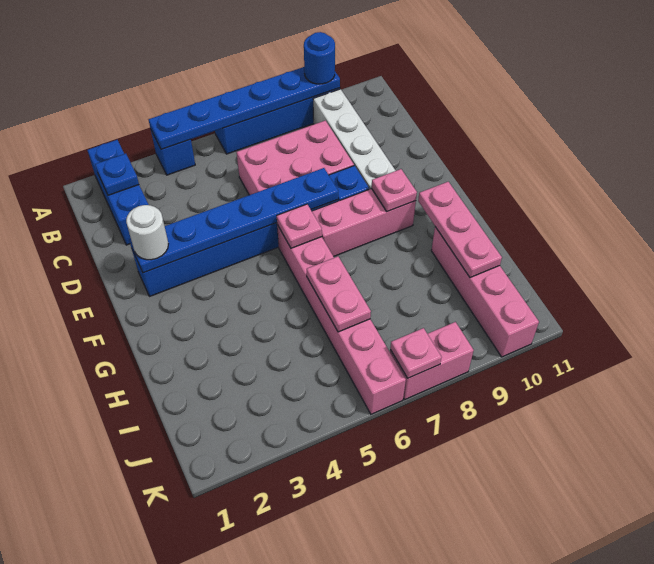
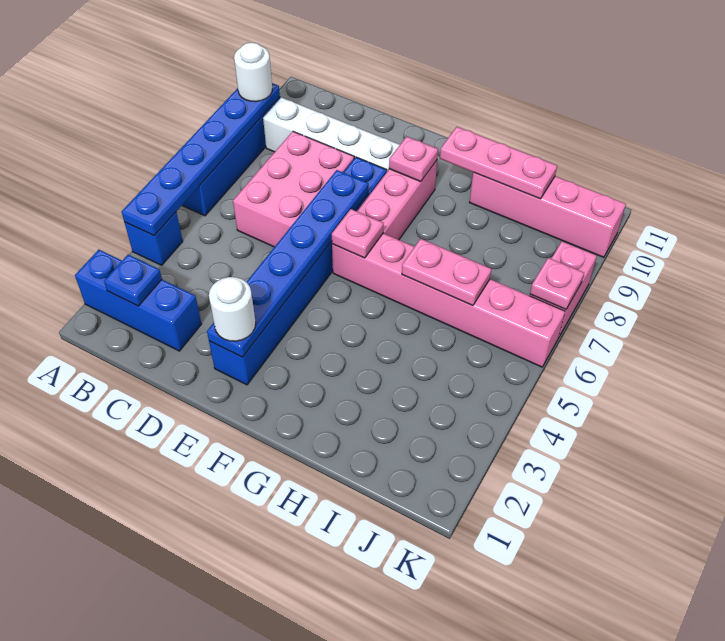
blue round brick A9 level 3 -> white round brick A9 level 3

